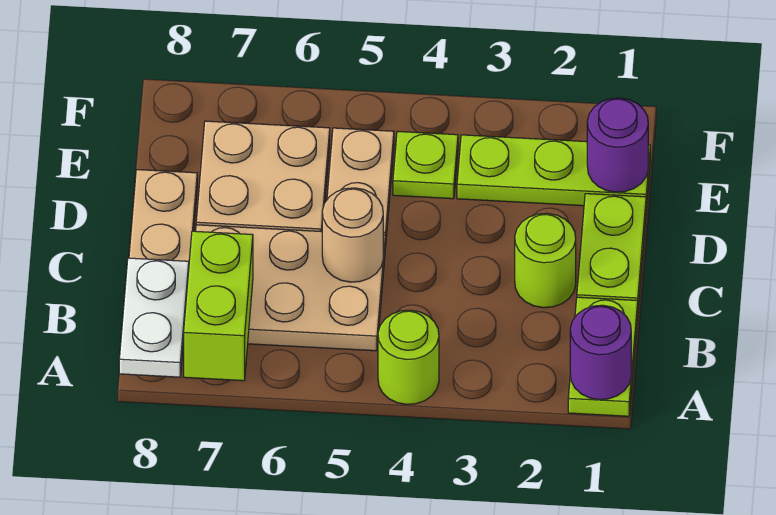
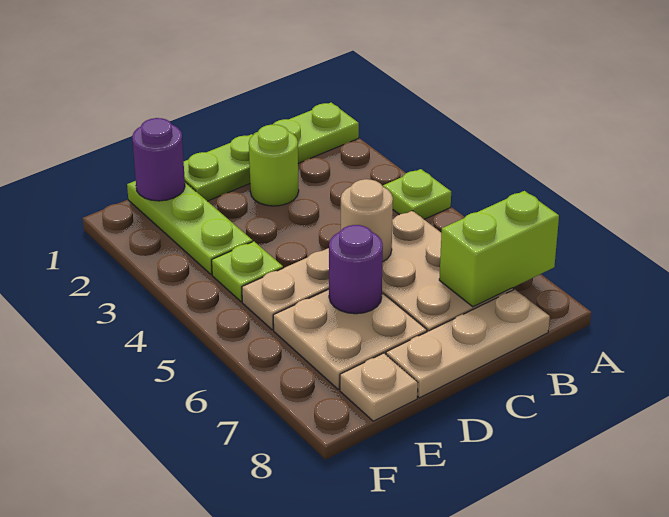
purple round brick A1 level 2 -> purple round brick D6 level 2
lime round brick A4 level 1 -> lime plate A4 level 1
white plate A8:B8 level 2 -> none
none -> tan plate E8 level 1

